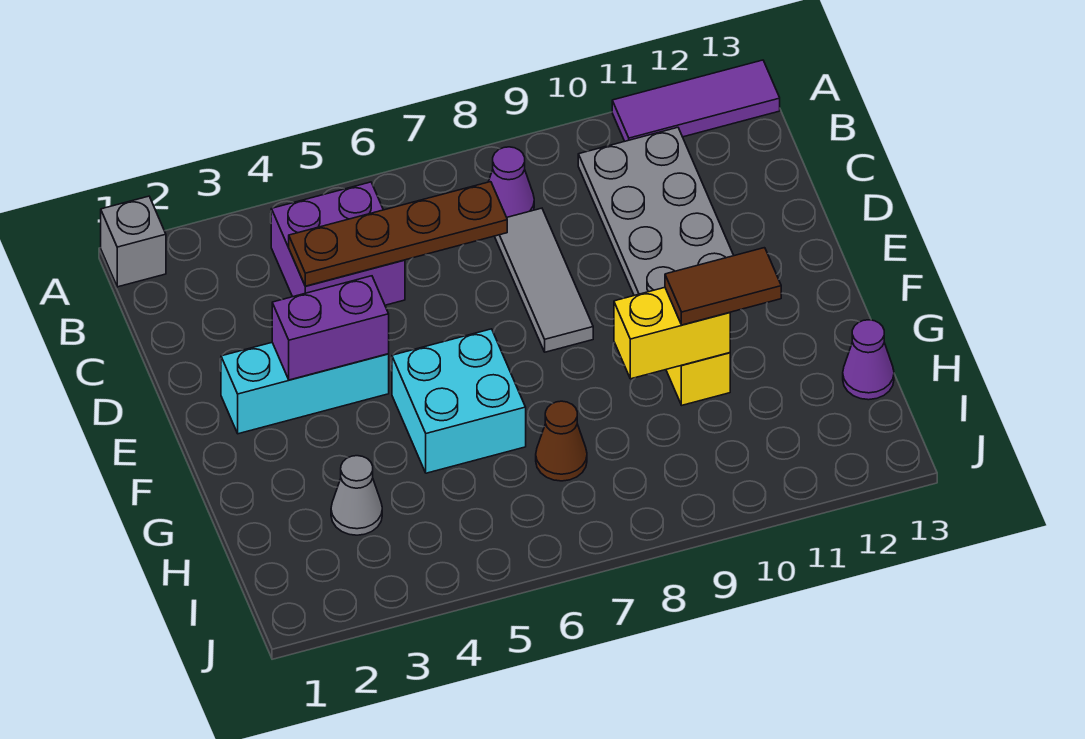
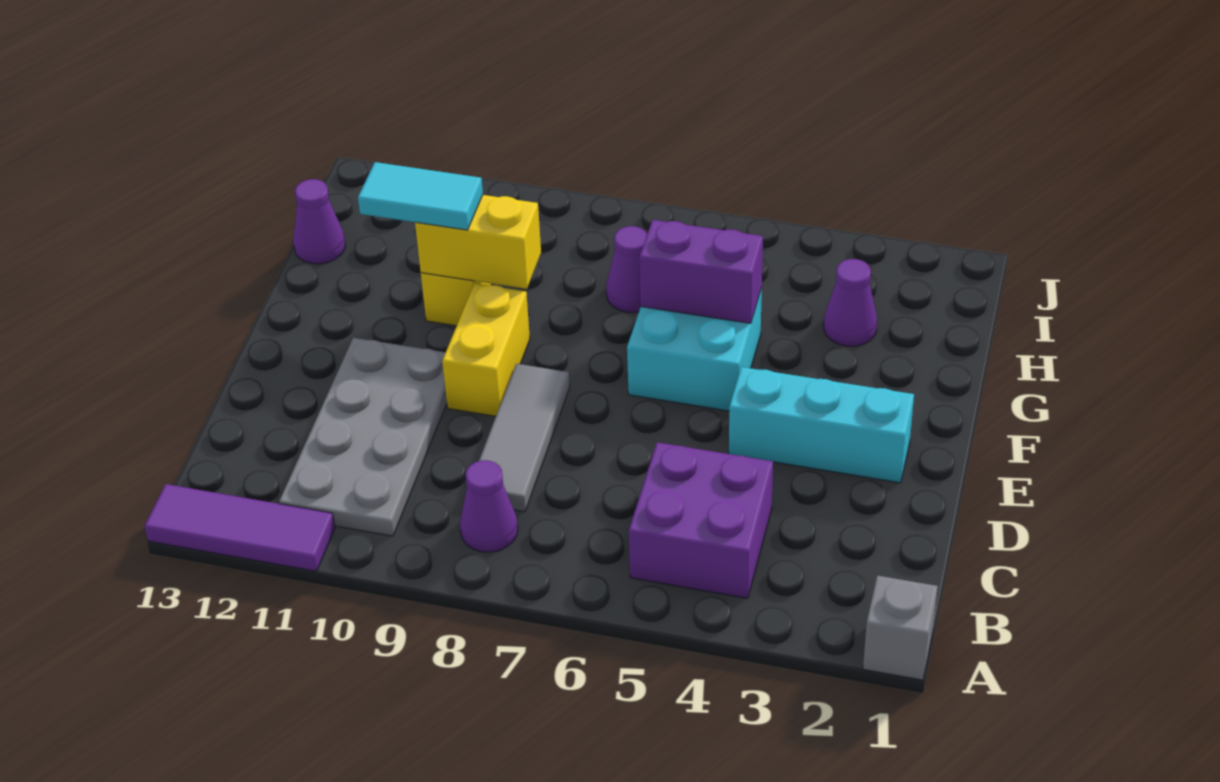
brown plate C4:C7 level 2 -> none
purple brick E3:E4 level 2 -> purple brick G5:G6 level 2
none -> yellow brick E9:F9 level 1
brown tile G10:G11 level 3 -> cyan tile G10:G11 level 3
grey cone H3 level 1 -> purple cone H3 level 1
brown cone H7 level 1 -> purple cone H7 level 1

